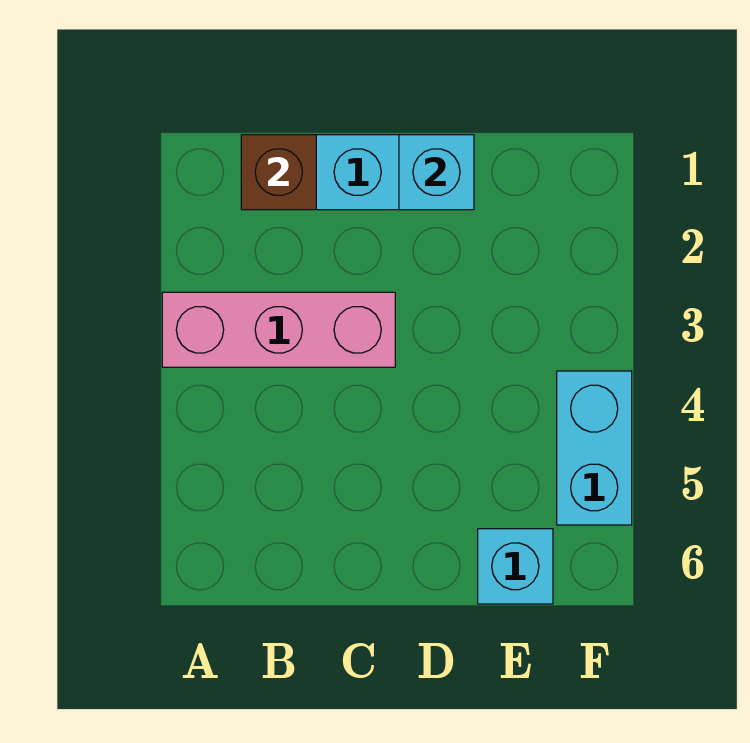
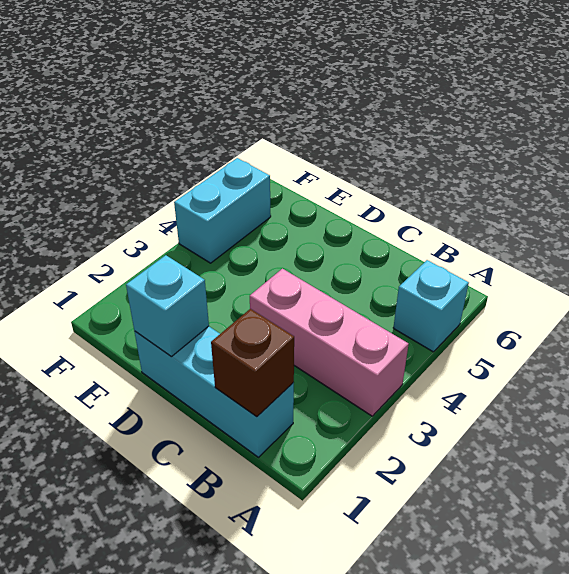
cyan brick E6 level 1 -> cyan brick A5 level 1

